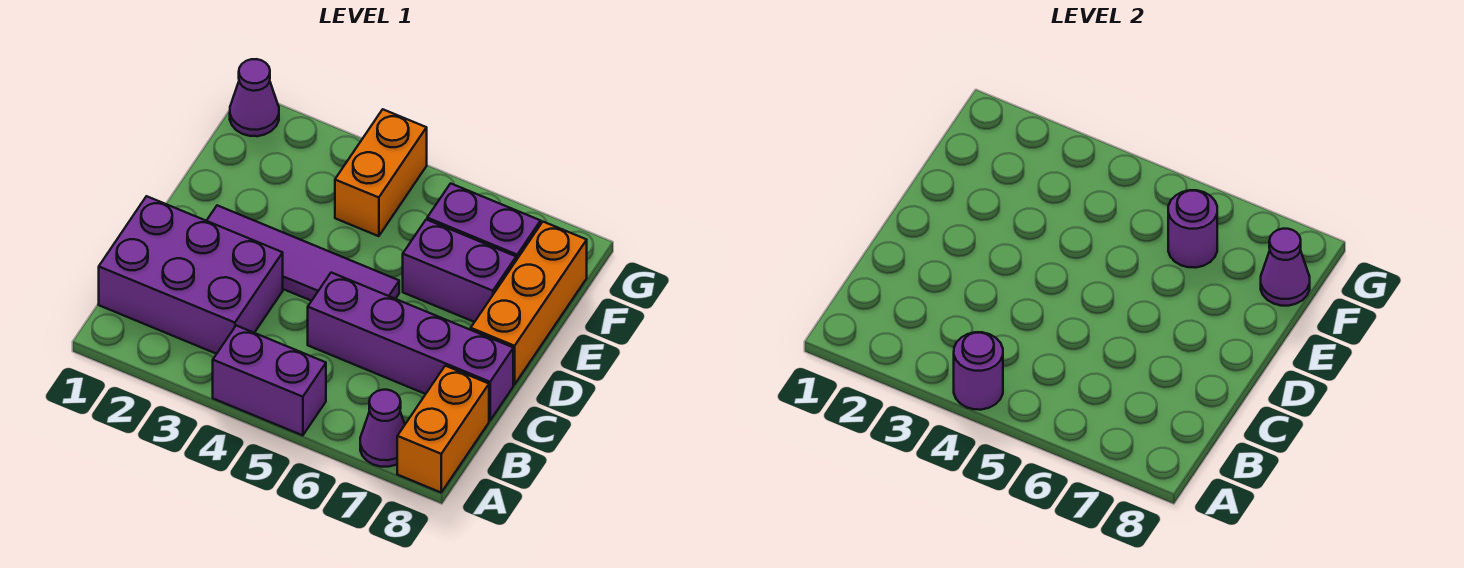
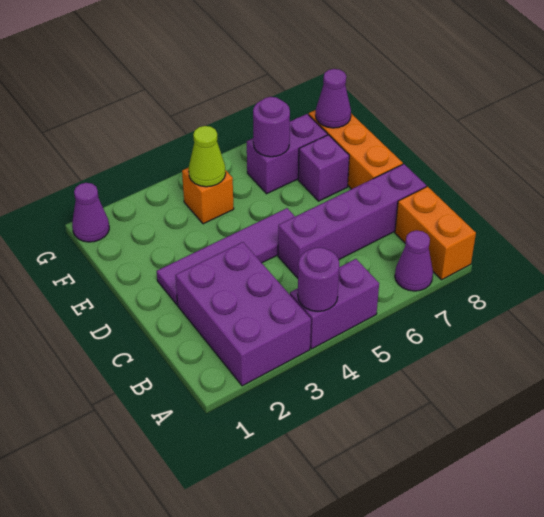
purple brick B1:C3 level 1 -> purple brick A2:C3 level 1
purple brick E6:E7 level 1 -> purple brick E7 level 1
orange brick F4:G4 level 1 -> orange brick F4 level 1
none -> lime cone F4 level 2

